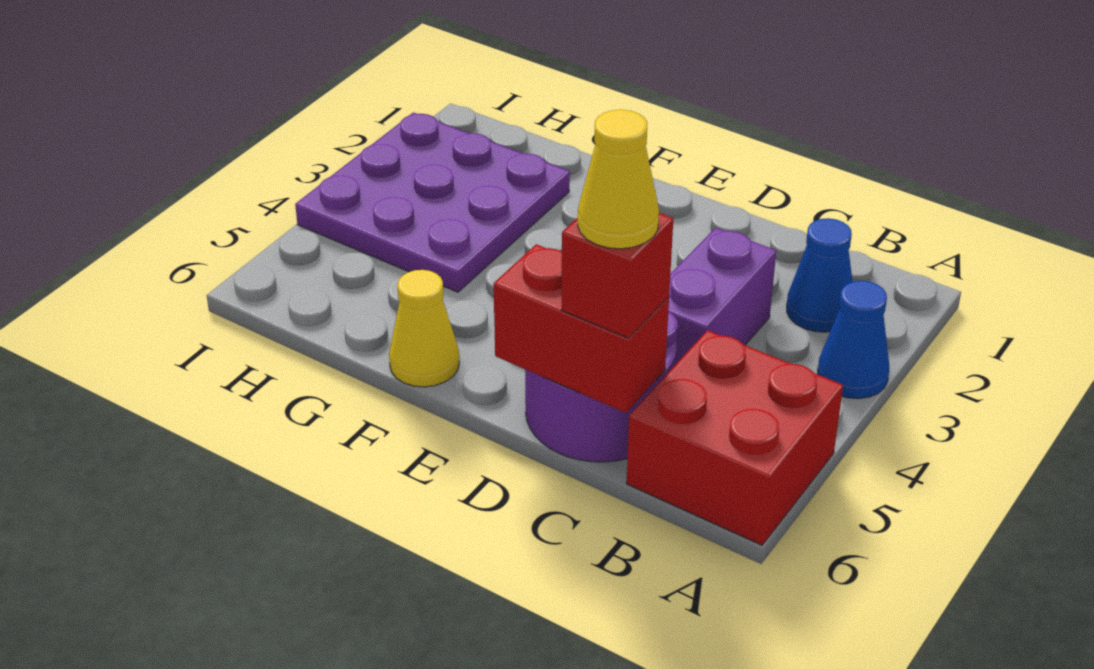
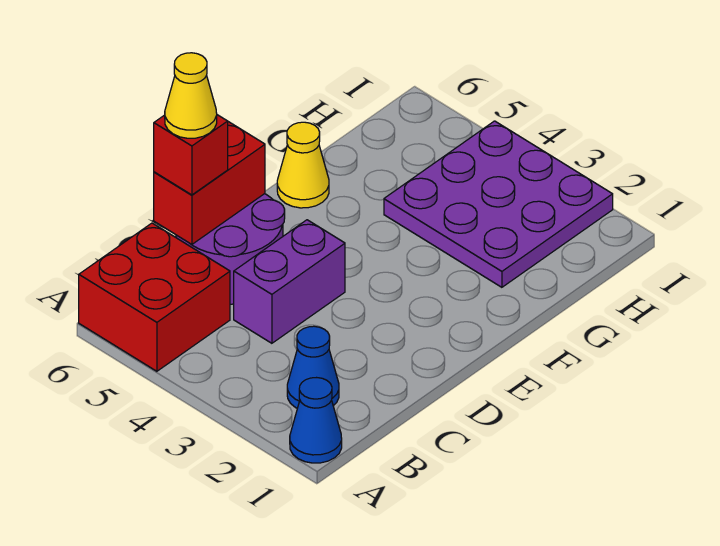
blue cone A3 level 1 -> blue cone A1 level 1
purple brick C3:C4 level 1 -> purple brick C4:D4 level 1

